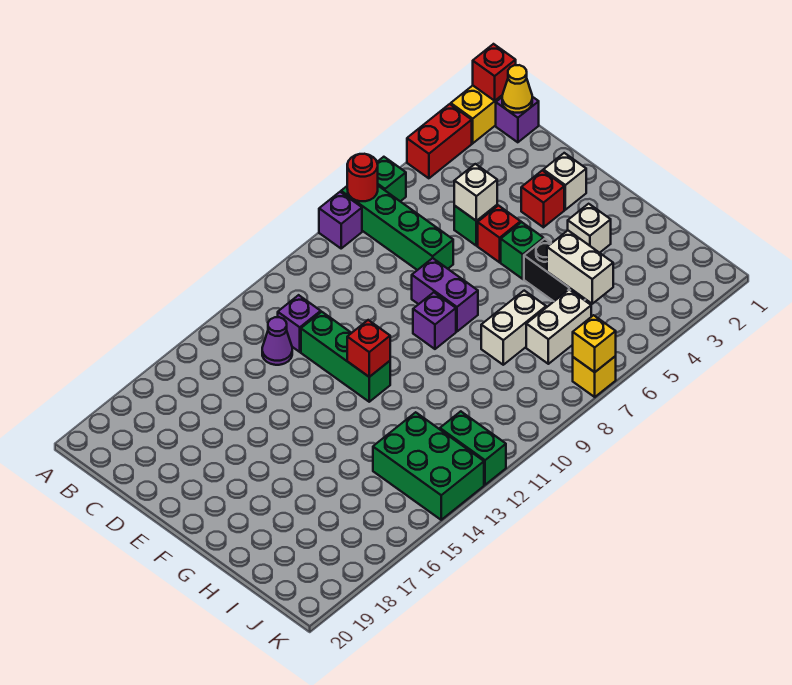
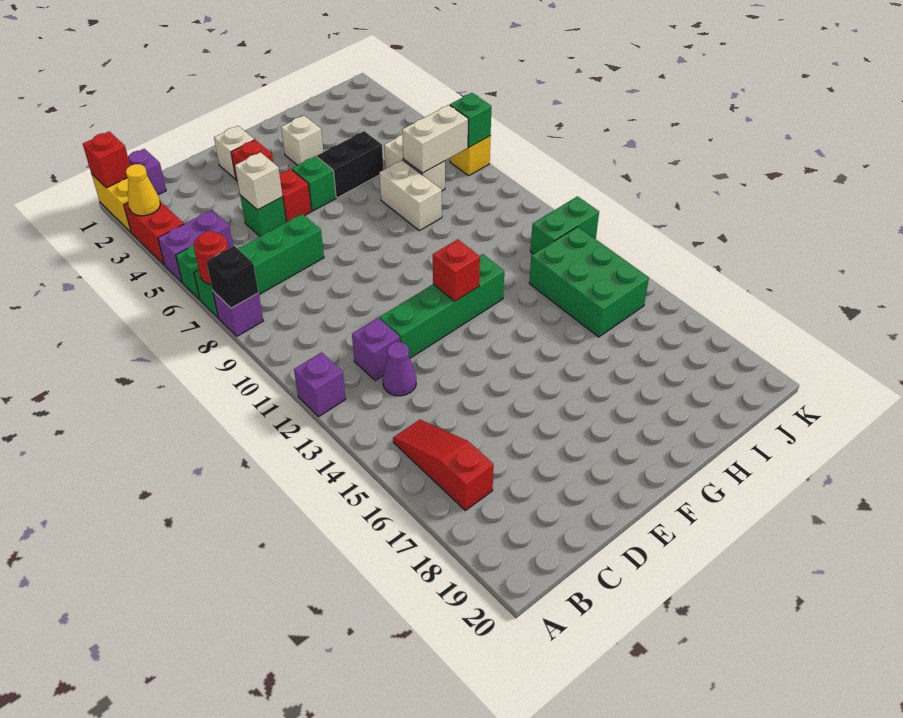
none -> black brick A8 level 2
yellow cone B1 level 2 -> yellow cone A3 level 2
none -> red slope B15:B17 level 1 top 17
green brick D12:F12 level 1 -> green brick D12:G12 level 1
purple brick E8:F8 level 1 -> purple brick A5:B5 level 1
purple brick F9 level 1 -> purple brick A12 level 1
white brick H5:I5 level 2 -> white brick I7:J7 level 2
green brick I13:K14 level 1 -> green brick I13:J15 level 1
yellow brick K7 level 2 -> green brick K7 level 2

